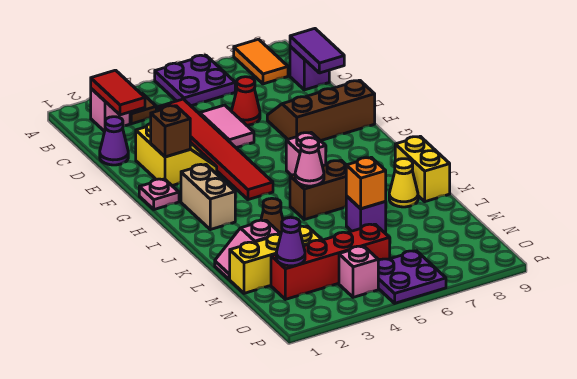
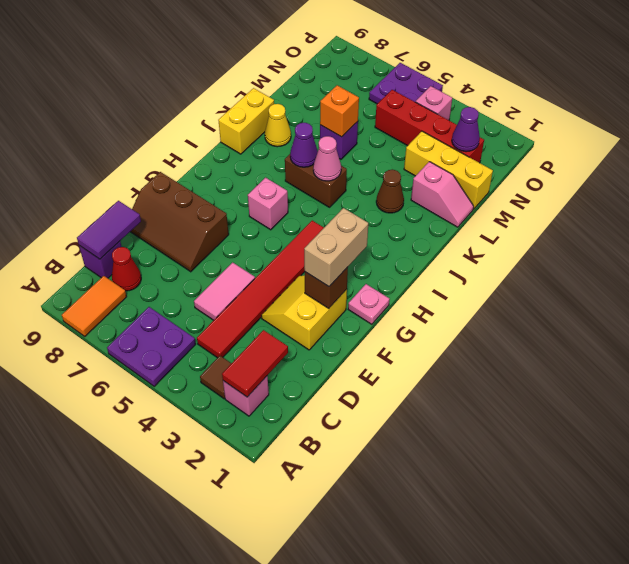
purple cone D1 level 1 -> purple cone J6 level 2
red cone D6 level 1 -> red cone C8 level 1
tan brick H2:I2 level 1 -> tan brick F2:G2 level 3

